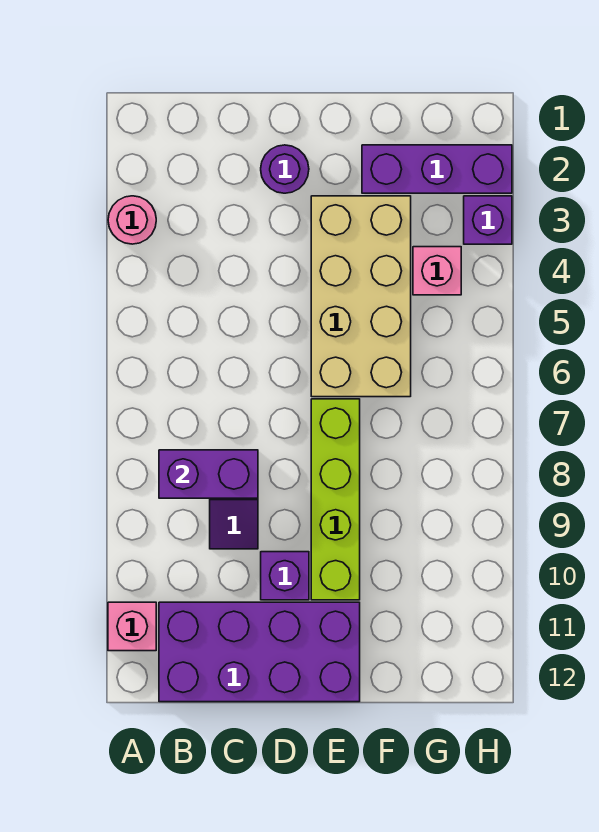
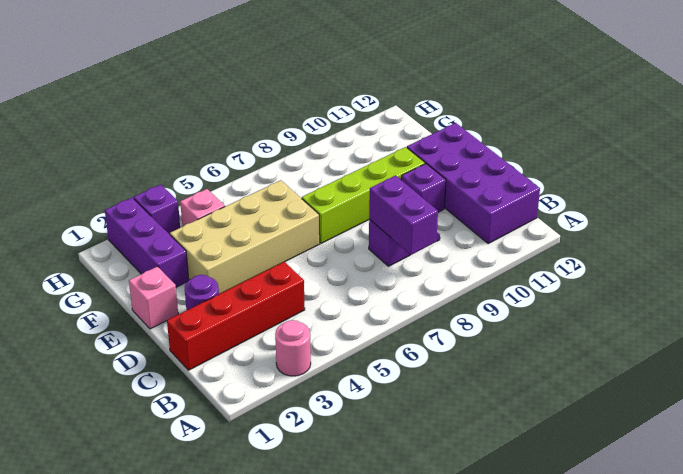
pink brick A11 level 1 -> pink brick E1 level 1
none -> red brick C1:C4 level 1

